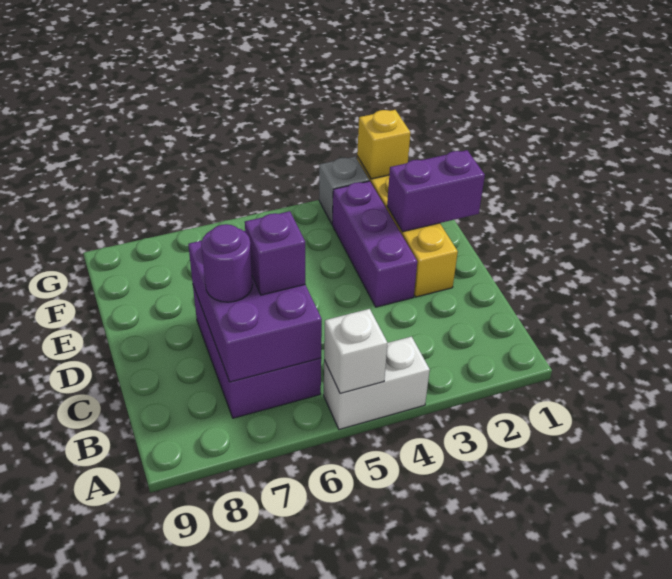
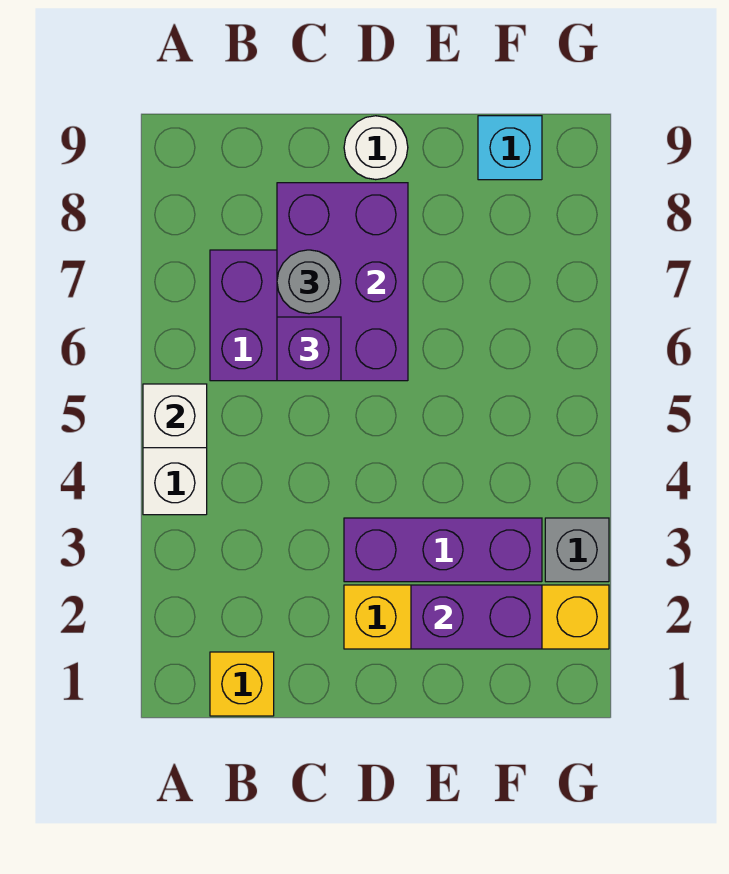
purple brick B6:D7 level 2 -> purple brick C6:D8 level 2
purple round brick C7 level 3 -> grey round brick C7 level 3
none -> white round brick D9 level 1
purple brick E1:E2 level 2 -> purple brick E2:F2 level 2
none -> cyan brick F9 level 1
yellow brick G2 level 2 -> yellow brick B1 level 1

